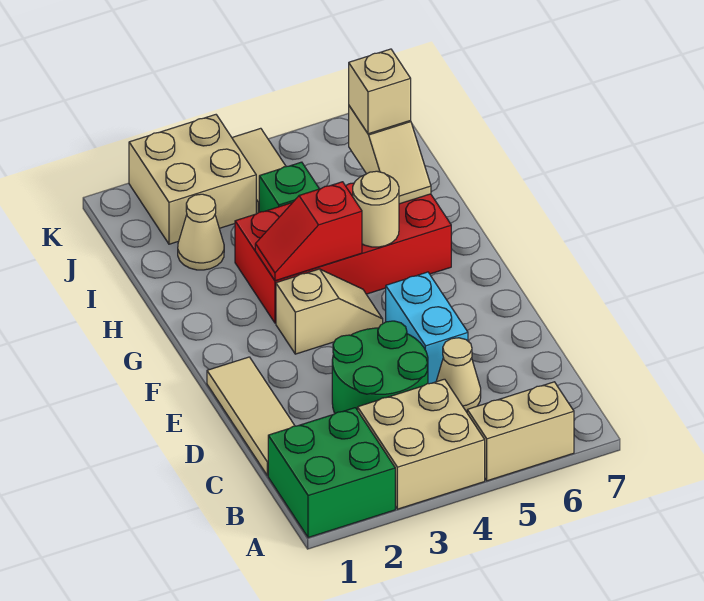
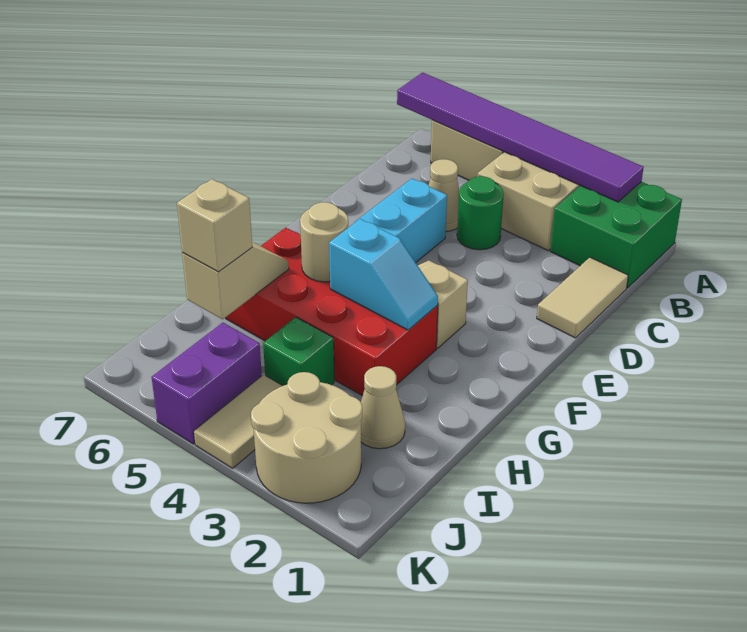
none -> purple tile A2:A7 level 2
tan tile C1:E1 level 1 -> tan tile C1:D1 level 1
green round brick C3:D4 level 1 -> green round brick C4 level 1
red slope G3:G4 level 2 top 4 -> cyan slope G3:G4 level 2 top 4
tan brick J2:K3 level 1 -> tan round brick J2:K3 level 1
none -> purple brick J5:K5 level 1

